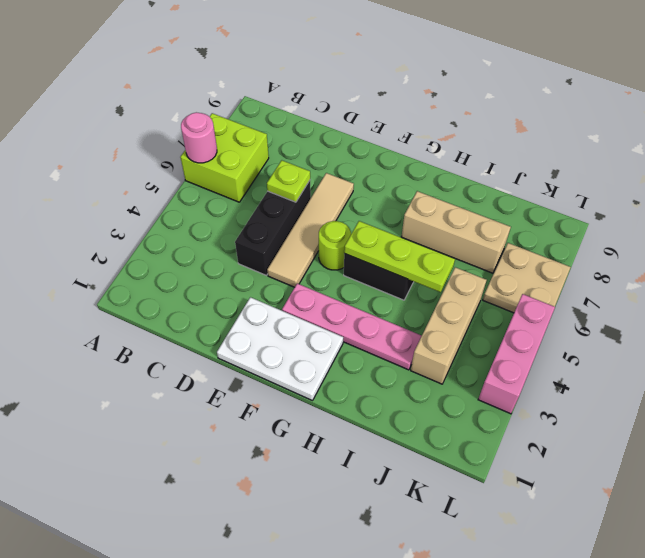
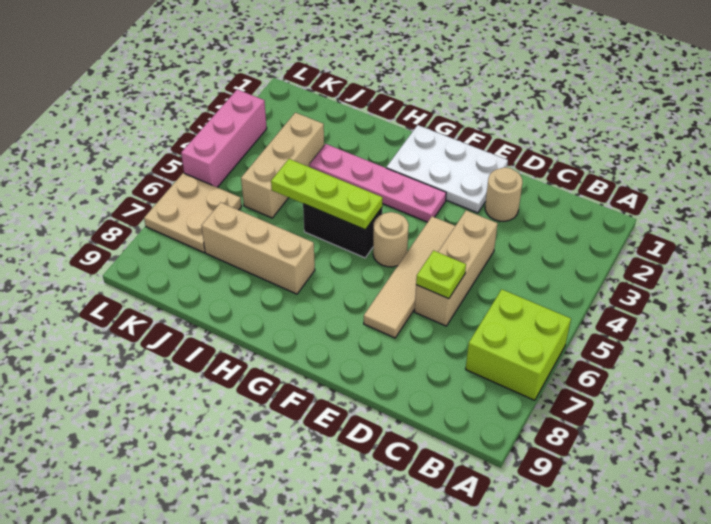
pink round brick A6 level 2 -> none
none -> tan round brick D2 level 1
black brick D4:D6 level 1 -> tan brick D4:D6 level 1
lime round brick F5 level 1 -> tan round brick F5 level 1

